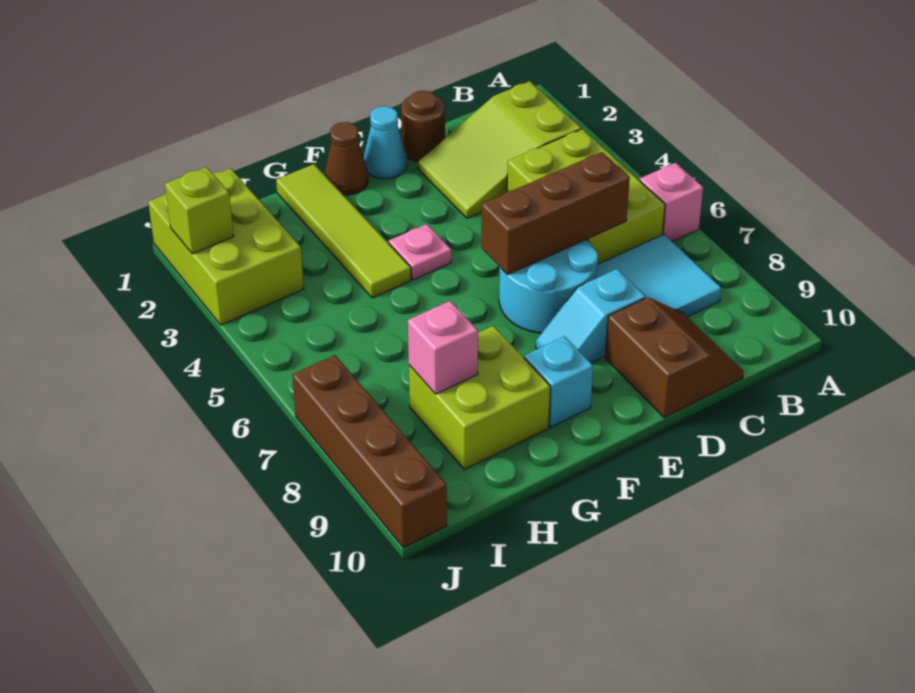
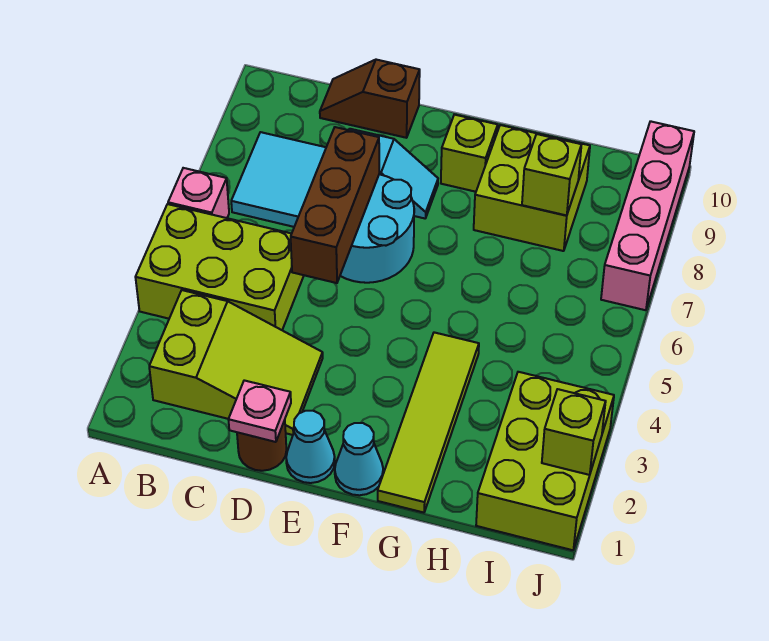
lime brick B4:C6 level 1 -> lime brick A4:C5 level 1
brown brick C6:E6 level 2 -> brown brick D5:D7 level 2
brown slope C9:D10 level 1 top D -> brown slope C10:D10 level 1 top D
brown cone F1 level 1 -> cyan cone F1 level 1
pink plate F4 level 1 -> pink plate D1 level 2
cyan brick F9 level 1 -> lime brick F9 level 1
pink brick H8 level 2 -> lime brick H8 level 2
brown brick J7:J10 level 1 -> pink brick J7:J10 level 1

